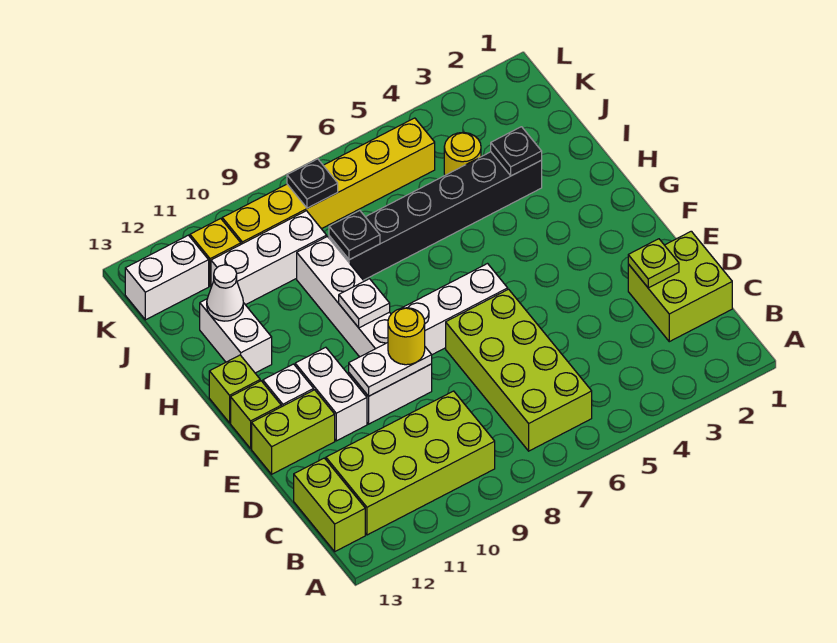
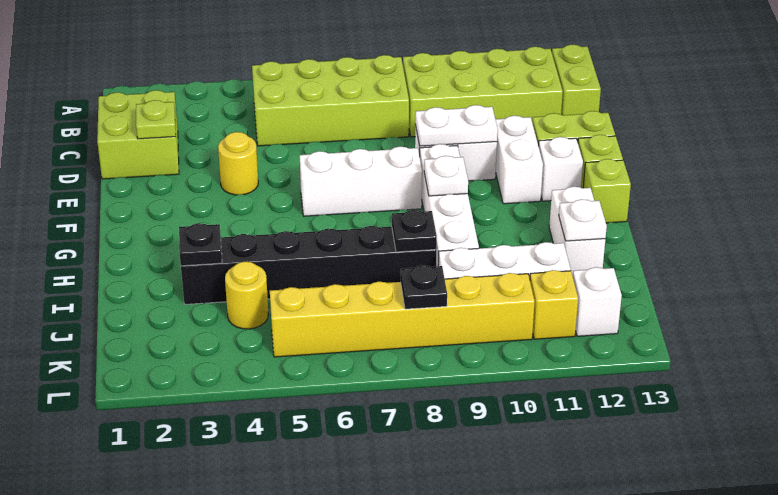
lime brick B6:E7 level 1 -> lime brick B5:C8 level 1
yellow round brick E9 level 3 -> yellow round brick E4 level 1
white cone I12 level 2 -> white plate I12 level 2
white brick K12:K13 level 1 -> white brick K12 level 1

